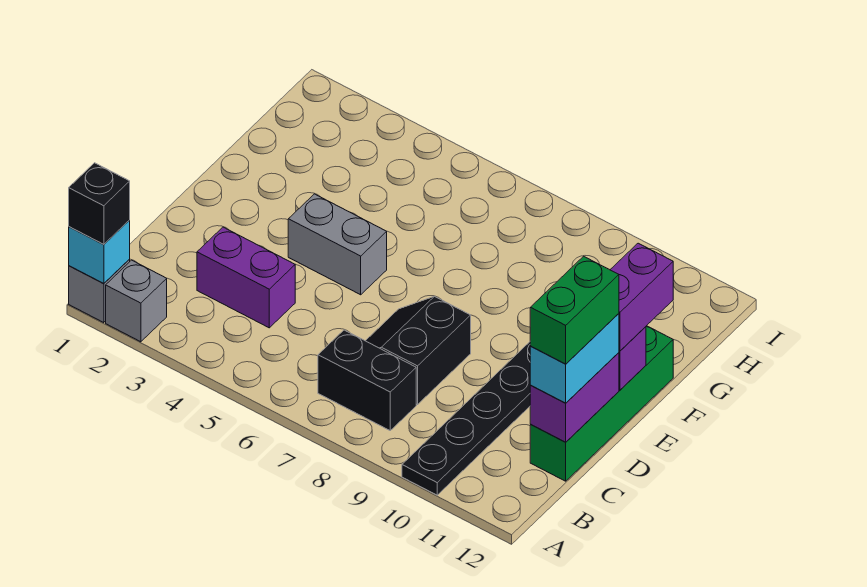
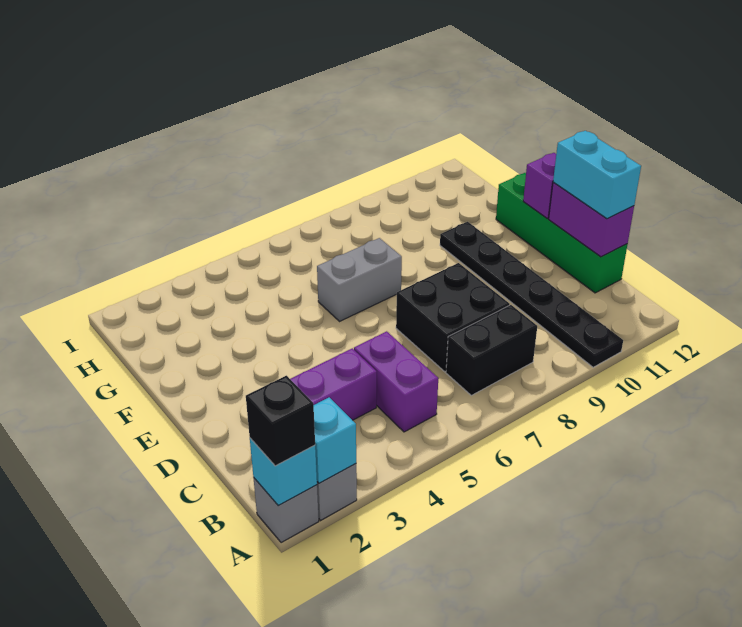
none -> cyan brick A2 level 2
black slope C7:D8 level 1 top 8 -> black brick C7:D8 level 1
green brick C12:D12 level 4 -> none
grey brick E4:E5 level 1 -> grey brick F6:F7 level 1
purple brick E12:F12 level 3 -> purple brick B5:C5 level 1

